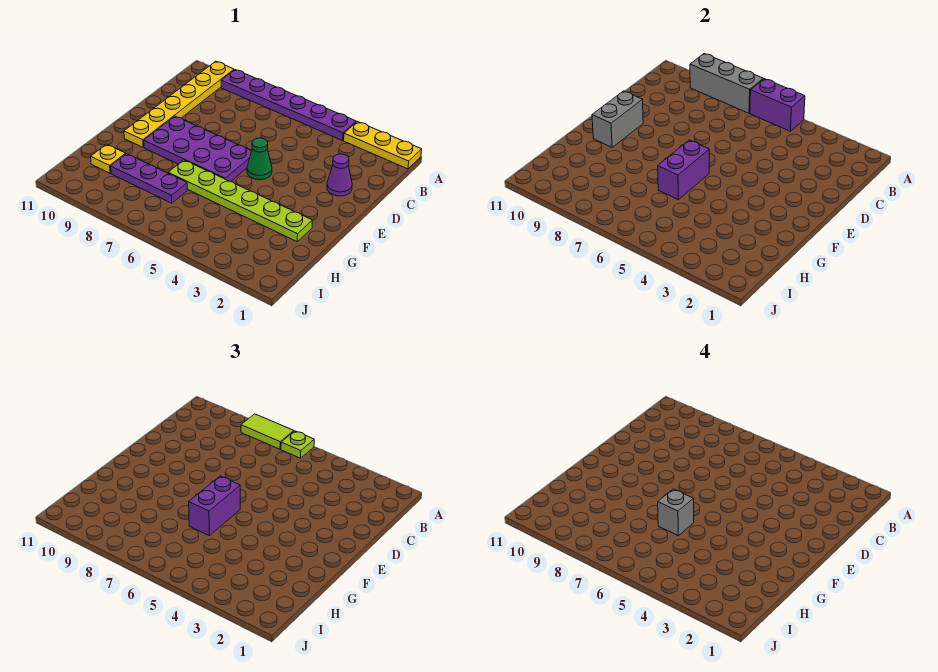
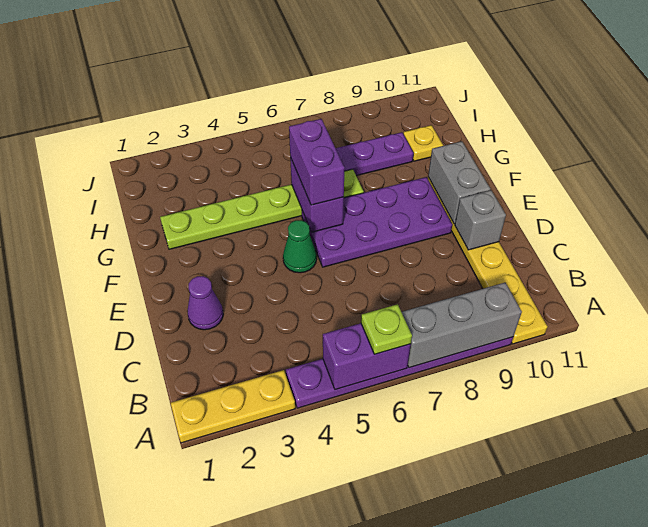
lime tile A7:A8 level 3 -> none
grey brick G6 level 4 -> grey brick D10 level 2

